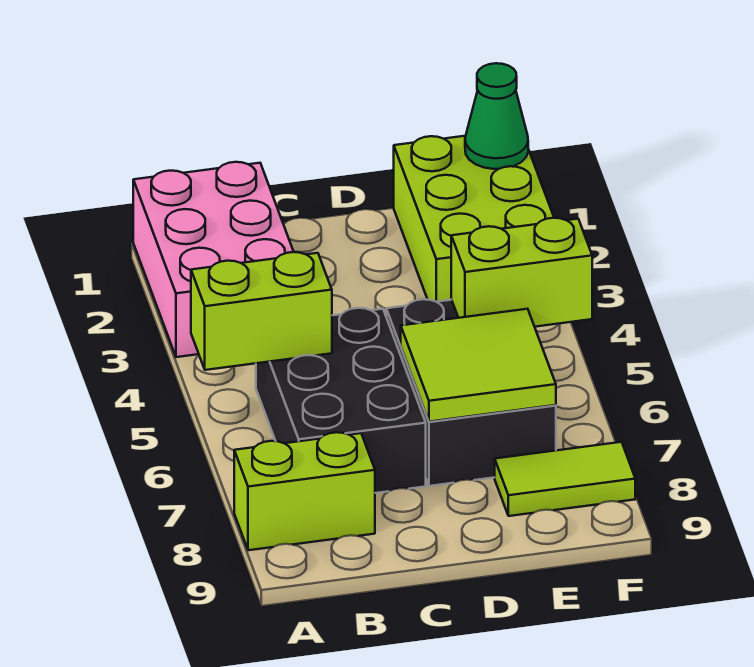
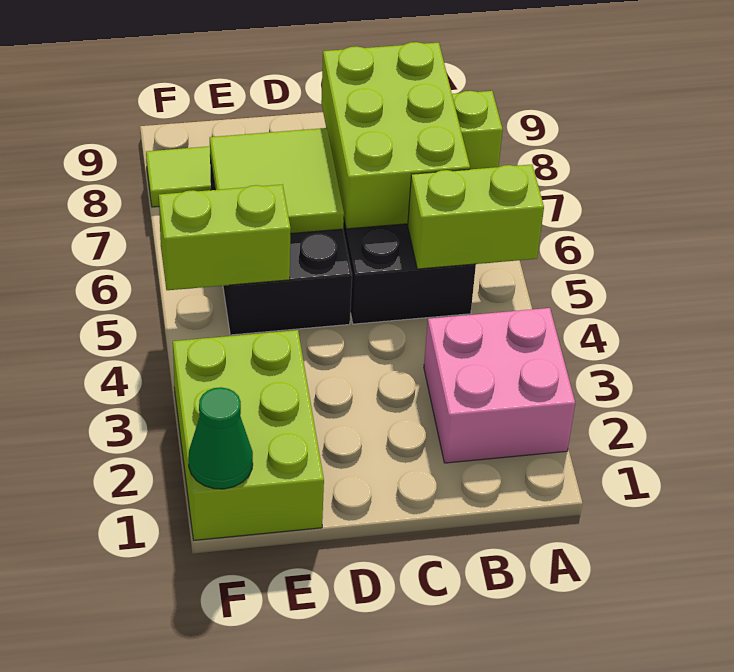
pink brick A1:B3 level 1 -> pink brick A2:B3 level 1
none -> lime brick B6:C8 level 2

